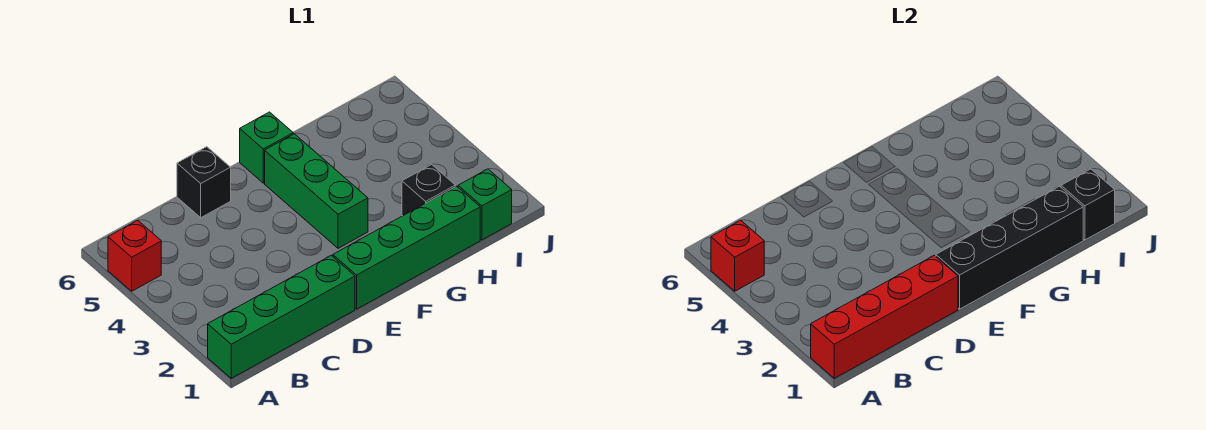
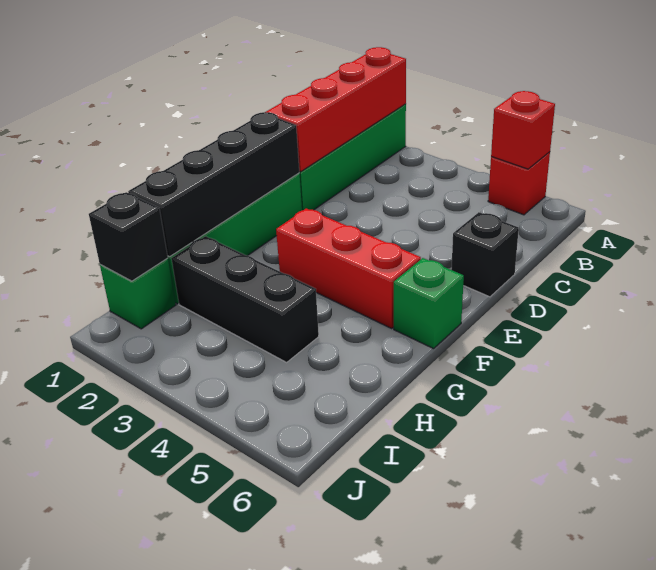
green brick F3:F5 level 1 -> red brick F3:F5 level 1
black brick H2 level 1 -> black brick H2:H4 level 1

